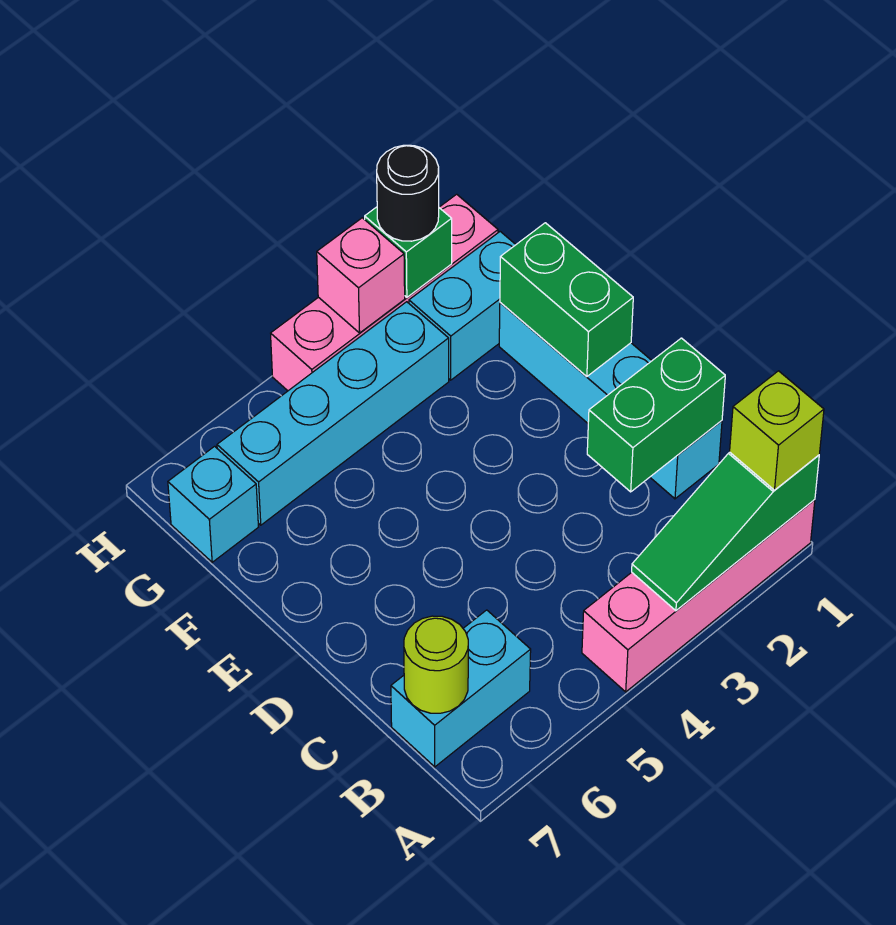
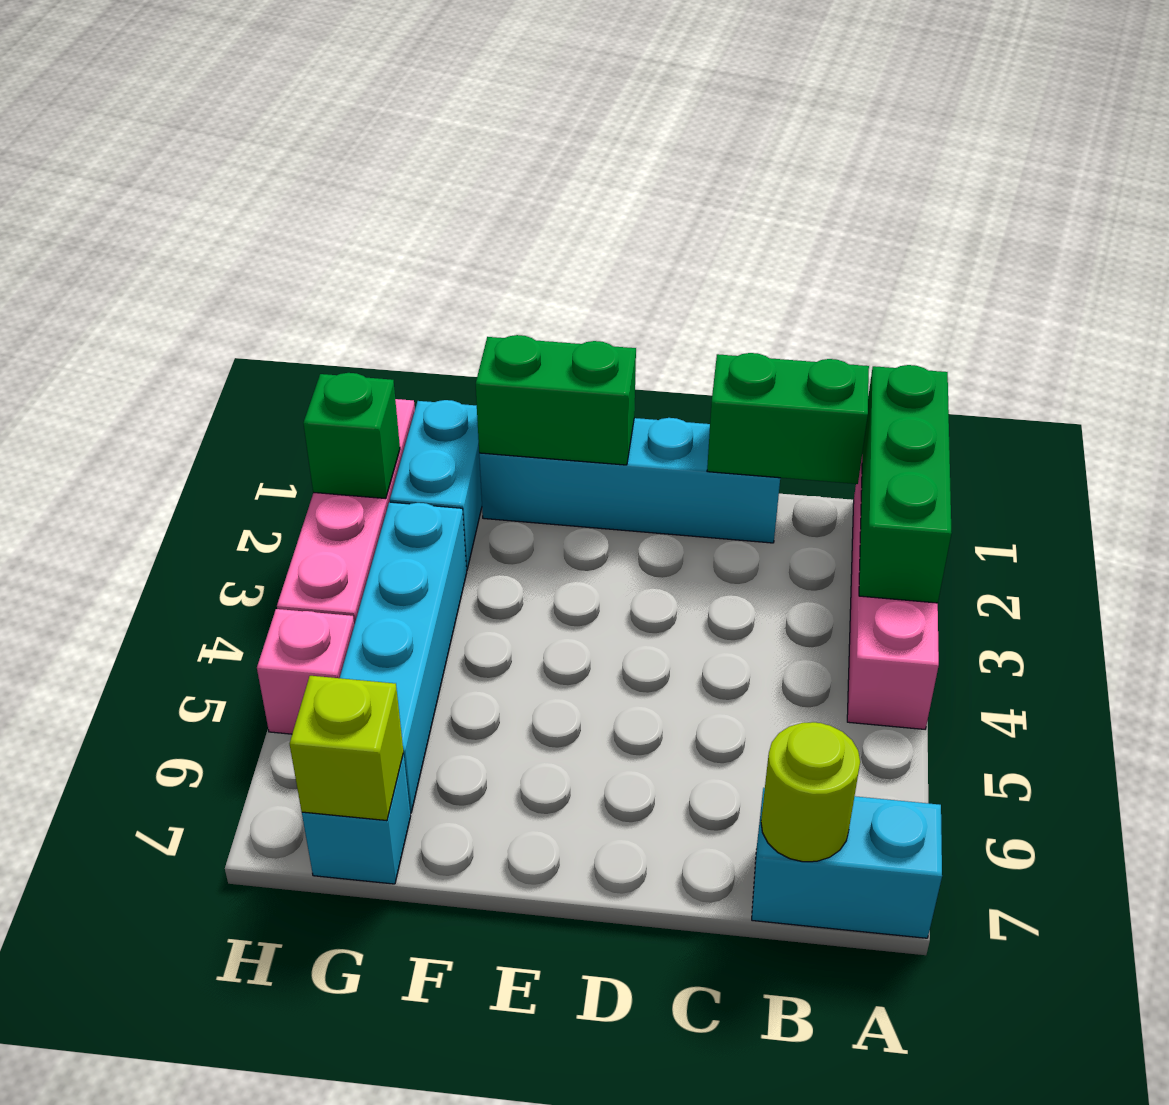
green slope A1:A3 level 2 top 1 -> green brick A1:A3 level 2
lime brick A1 level 3 -> lime brick G7 level 2
cyan brick B6:B7 level 1 -> cyan brick A7:B7 level 1
green brick C1:C2 level 2 -> green brick B1:C1 level 2
black round brick H2 level 3 -> none
pink brick H3 level 2 -> pink brick H5 level 1

